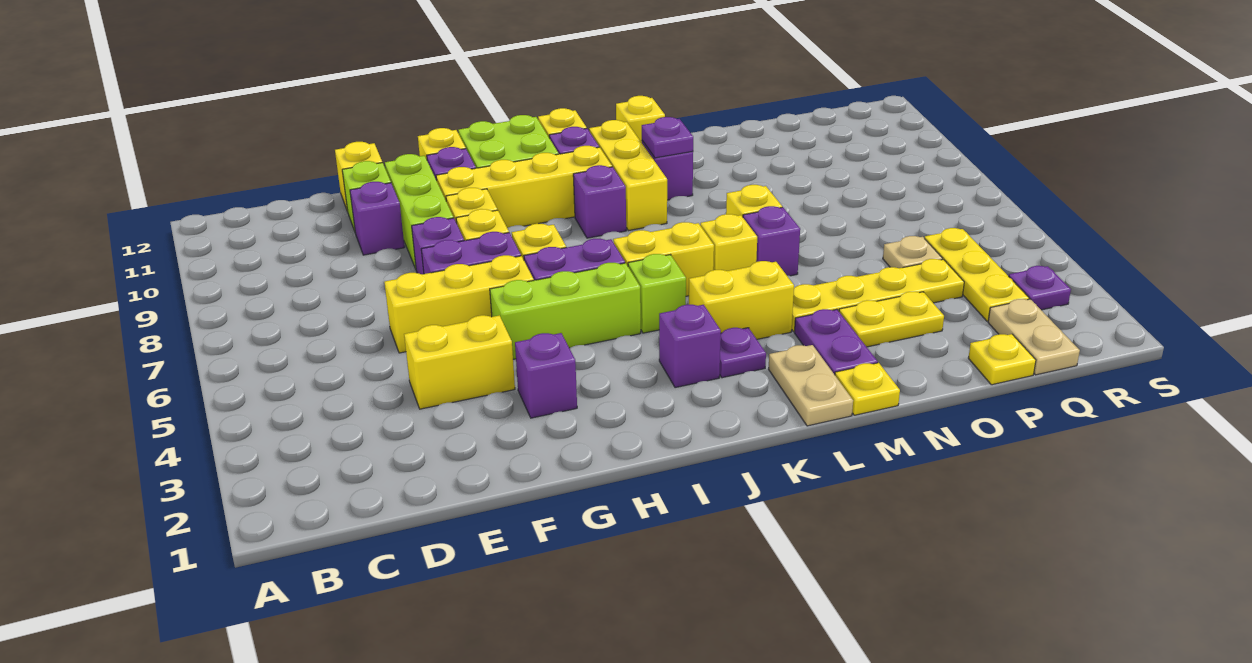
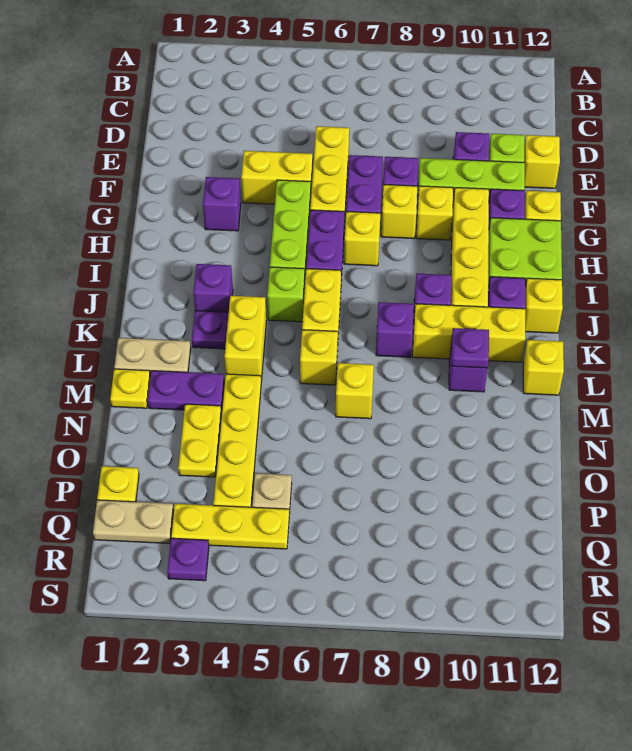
yellow brick E4:F4 level 1 -> yellow brick F4:F5 level 1
purple brick M6 level 1 -> purple brick K8 level 1

